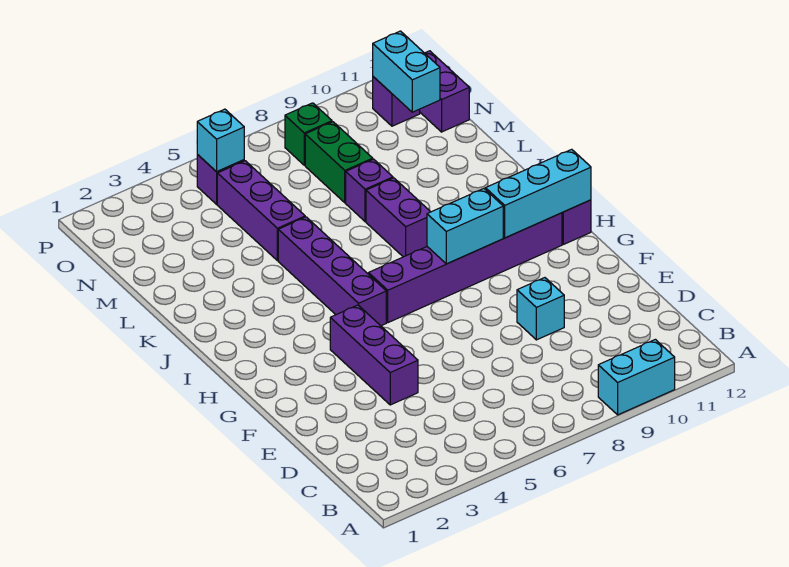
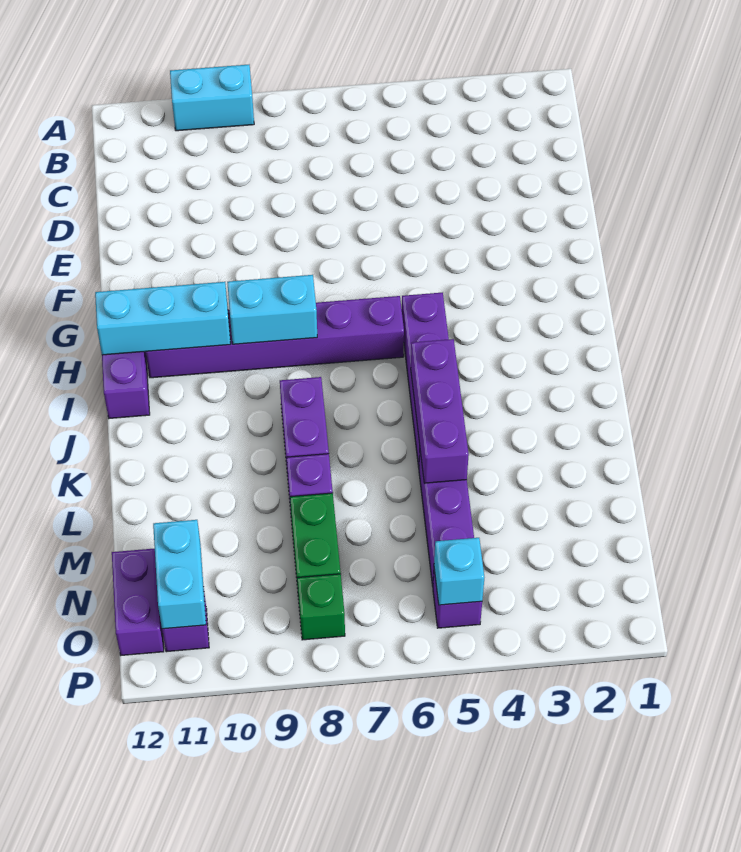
purple brick E4:G4 level 1 -> purple brick J5:L5 level 2
cyan brick E9 level 1 -> none

